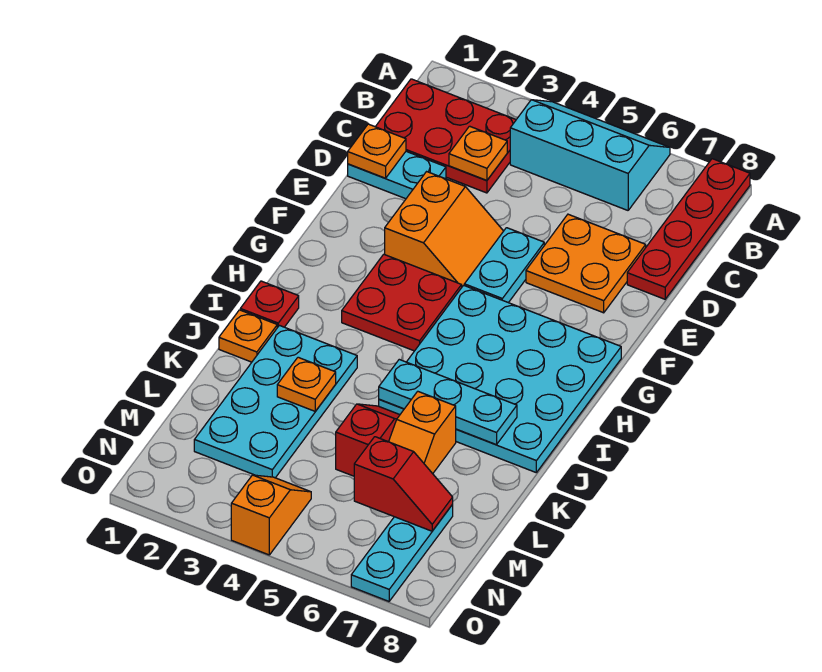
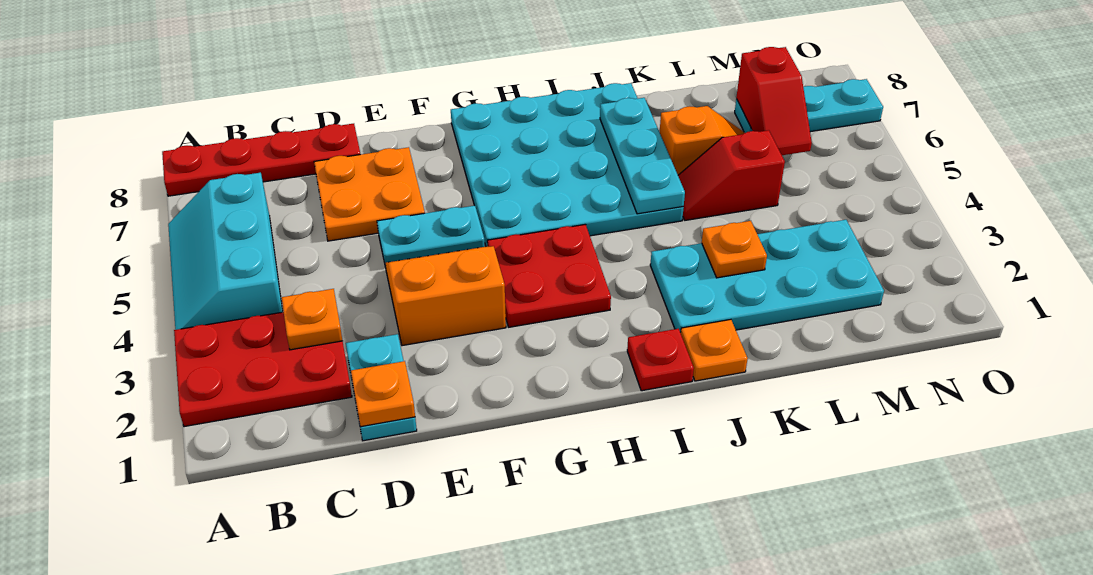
red plate B1:C3 level 1 -> red plate A2:C3 level 1
red slope M6:M7 level 2 top 6 -> red slope M6:M7 level 2 top 7
orange slope N4:O4 level 1 top O -> none

